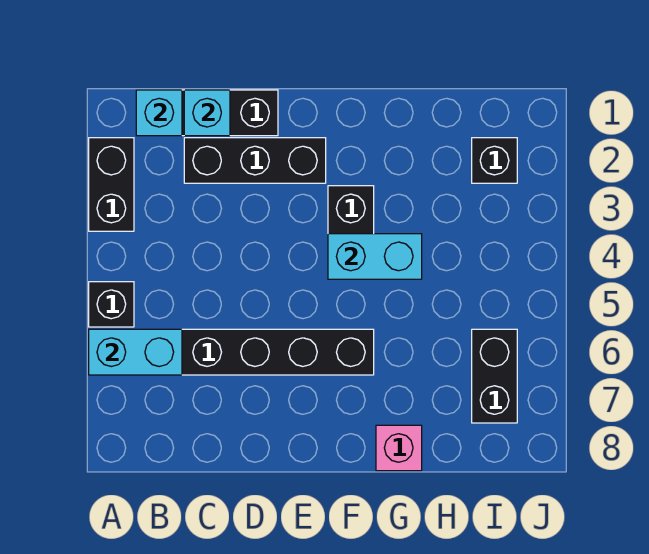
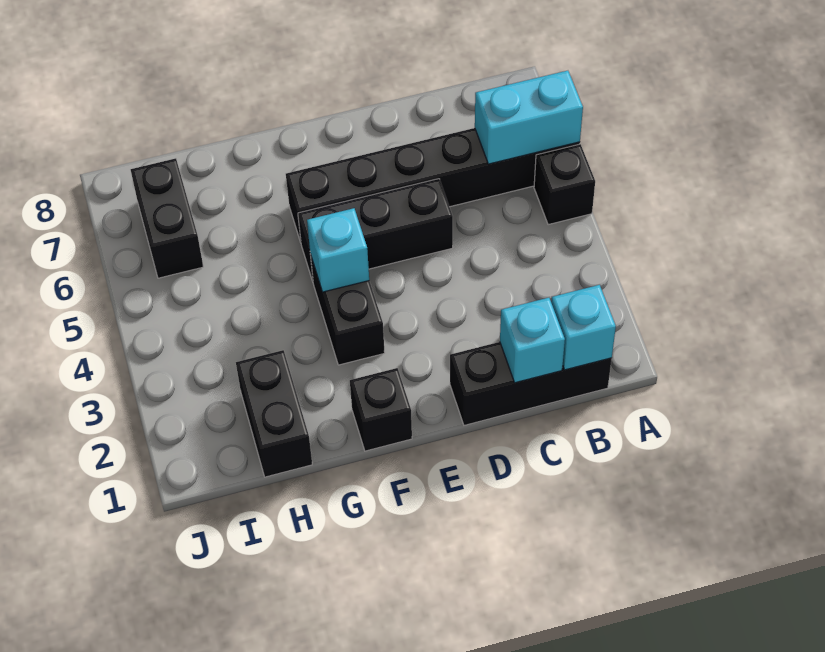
black brick A2:A3 level 1 -> black brick H1:H2 level 1
black brick C2:E2 level 1 -> black brick D5:F5 level 1
cyan brick F4:G4 level 2 -> cyan brick F4 level 2
pink brick G8 level 1 -> none
black brick I2 level 1 -> black brick F1 level 1

